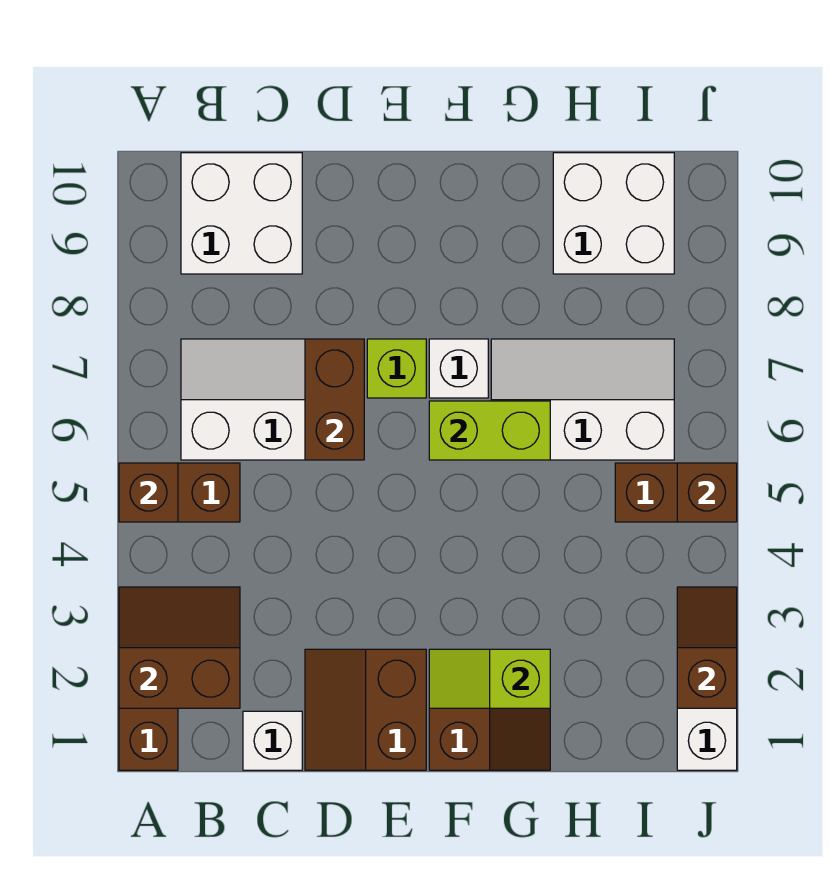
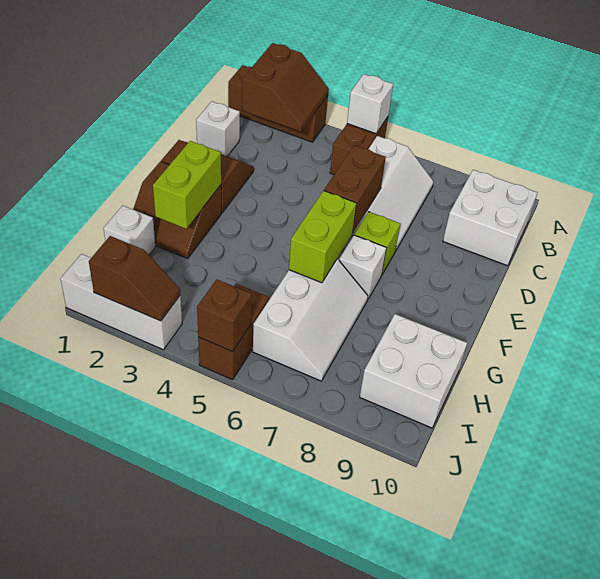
brown brick A5 level 2 -> white brick A5 level 2
brown brick D6:D7 level 2 -> brown brick D6:E6 level 2
lime slope F2:G2 level 2 top G -> lime brick F2:G2 level 2
none -> white brick H1 level 1

